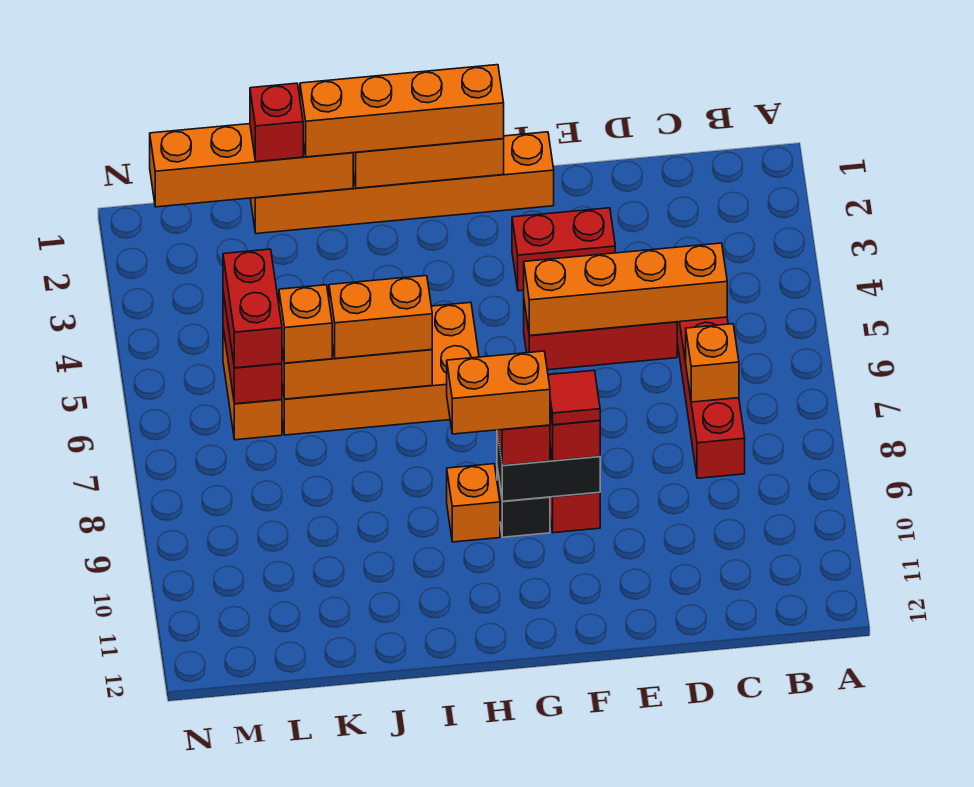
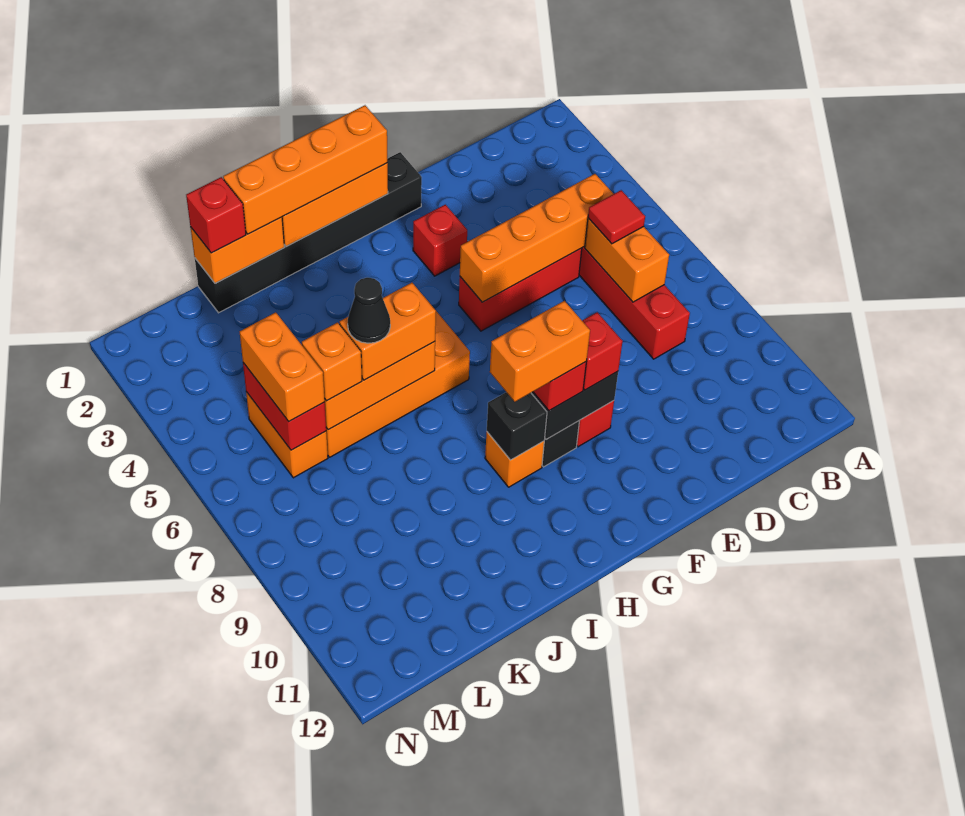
orange brick C7 level 2 -> orange brick C6:C7 level 2
red brick E3:F3 level 1 -> red brick F3 level 1
orange brick F1:K1 level 1 -> black brick F1:K1 level 1
red tile F9 level 4 -> red tile C6 level 3
none -> black brick H9 level 2
orange brick J1:M1 level 2 -> orange brick J1:K1 level 2
none -> black cone J6 level 4
red brick L5:L6 level 3 -> orange brick L5:L6 level 3

